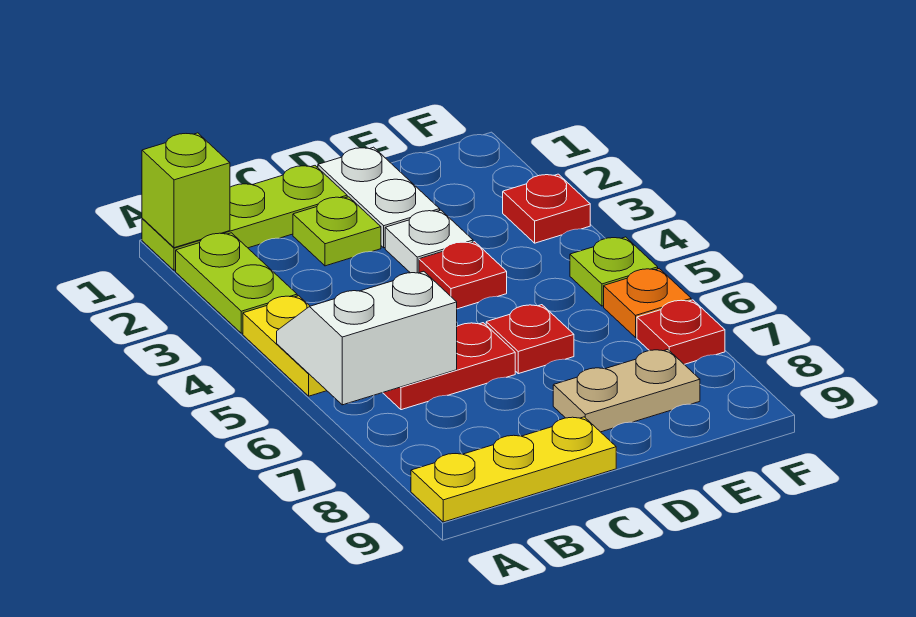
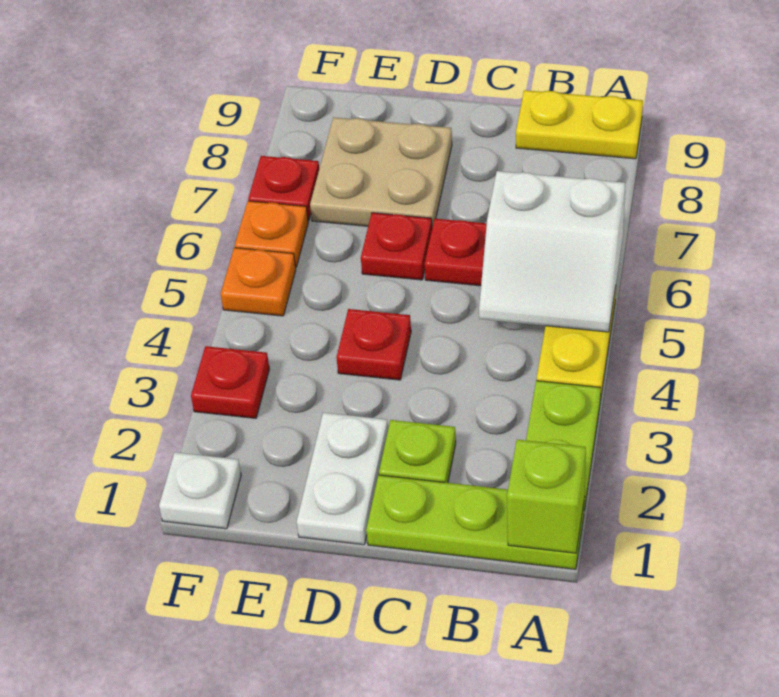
yellow plate A9:C9 level 1 -> yellow plate A9:B9 level 1
white plate D3 level 1 -> white plate F1 level 1
tan plate D8:E8 level 1 -> tan plate D7:E8 level 1
lime plate F5 level 1 -> orange plate F5 level 1

